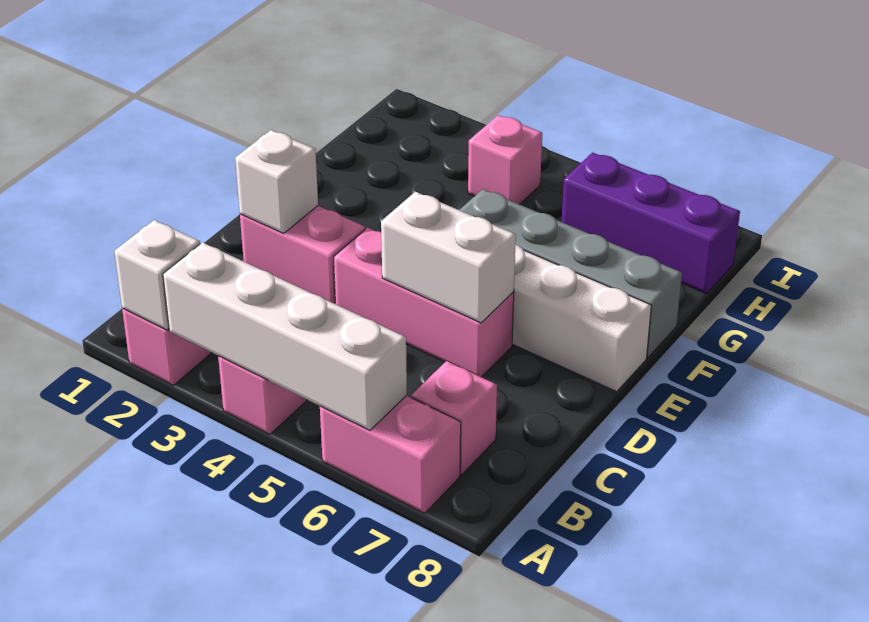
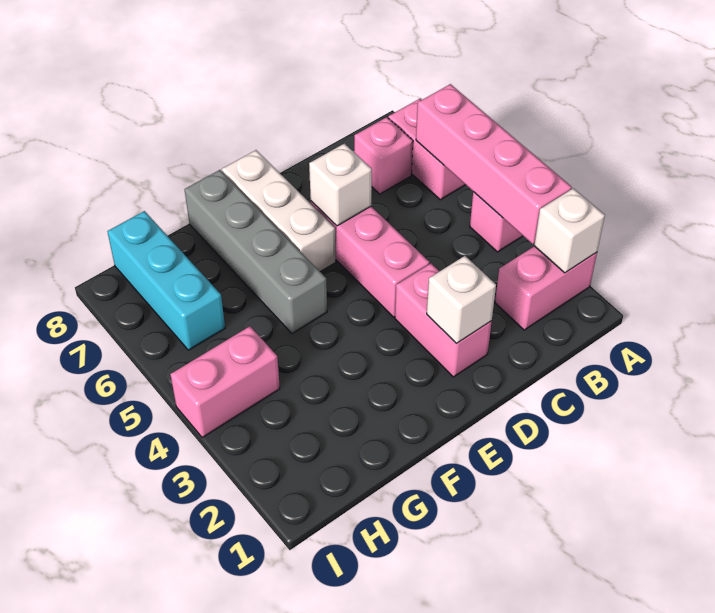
white brick A3:A6 level 2 -> pink brick A3:A6 level 2
white brick D5:D6 level 2 -> white brick D6 level 2
pink brick H4 level 1 -> pink brick H4:I4 level 1
purple brick H6:H8 level 1 -> cyan brick H6:H8 level 1

